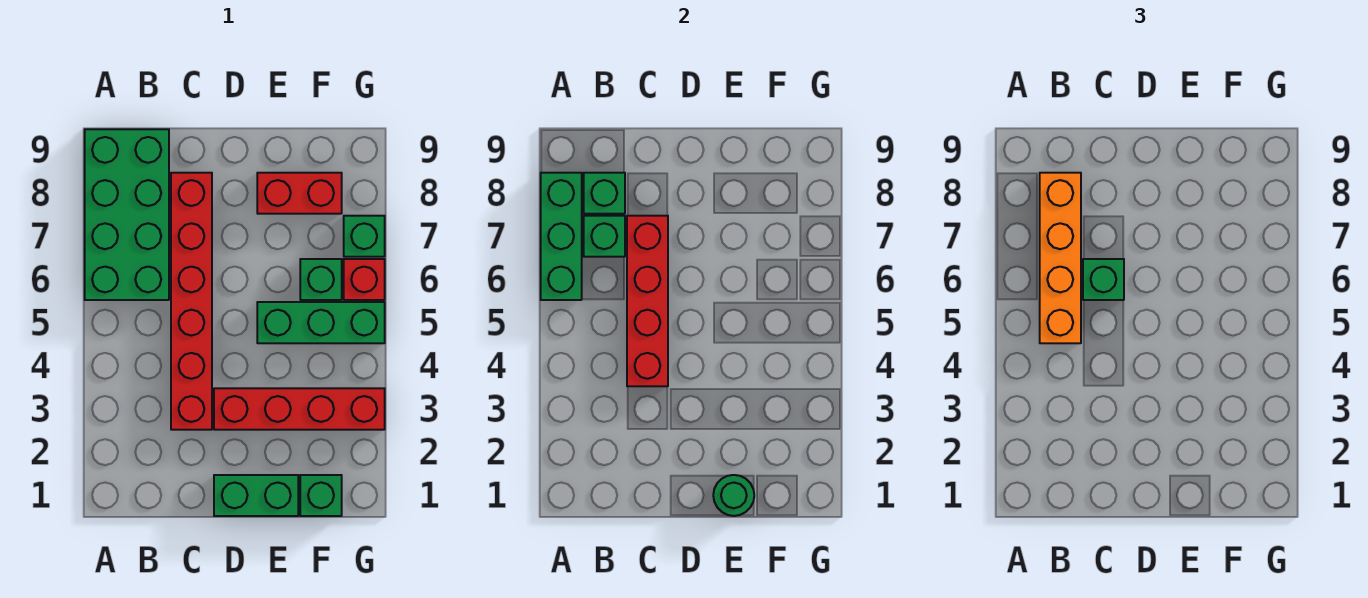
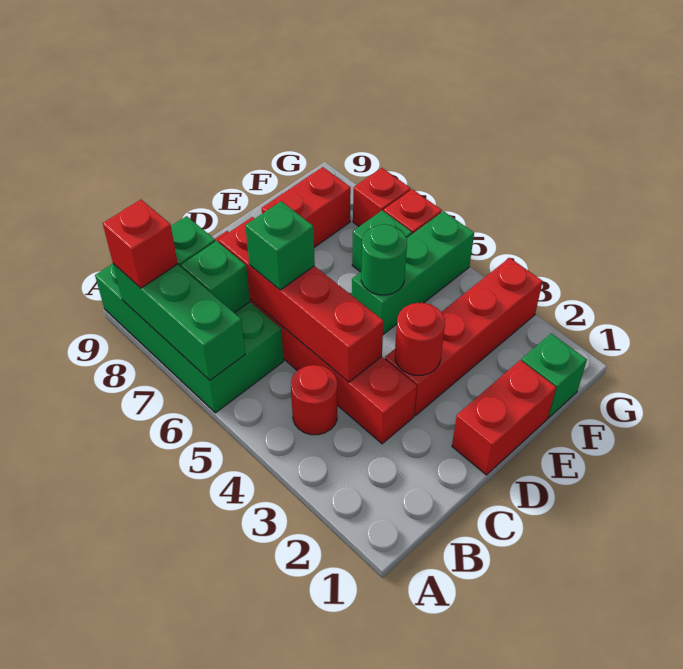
none -> red brick A8 level 3
none -> red round brick B4 level 1
orange brick B5:B8 level 3 -> none
green brick D1:E1 level 1 -> red brick D1:E1 level 1
none -> red round brick D3 level 2
green round brick E1 level 2 -> green round brick E5 level 2
green brick G7 level 1 -> red brick G7 level 1

